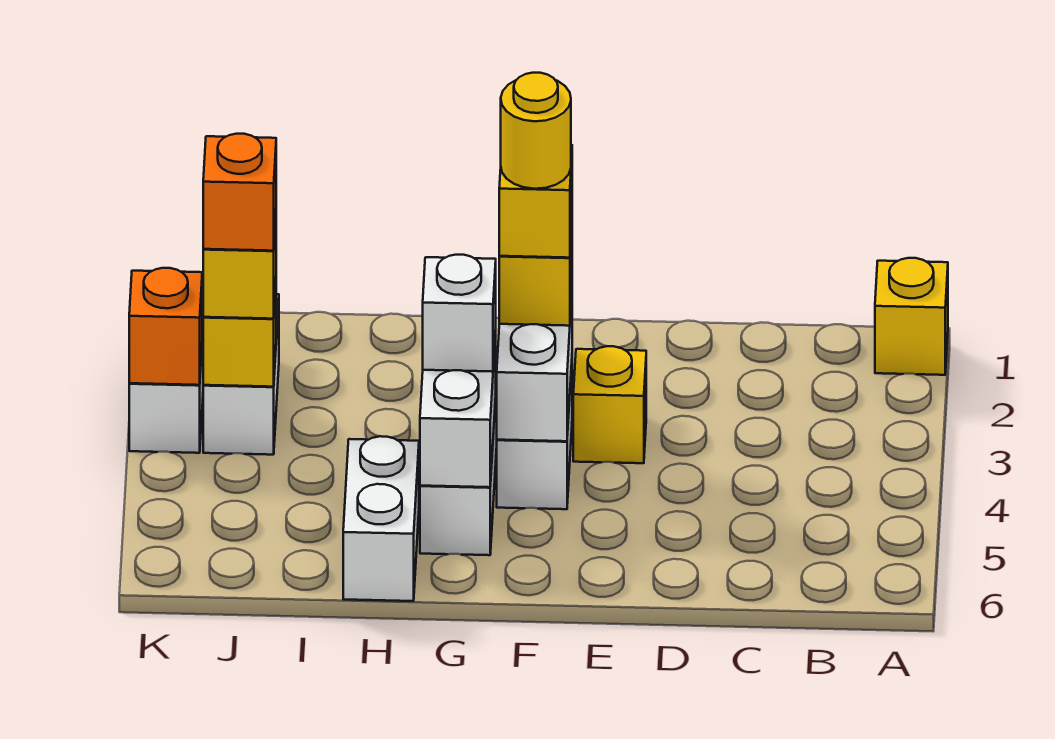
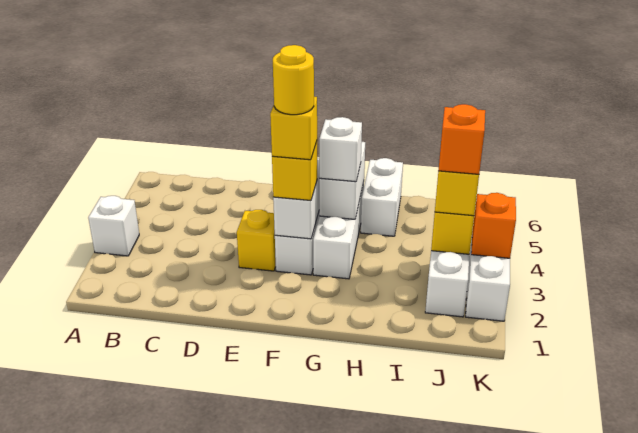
yellow brick A1 level 1 -> none
none -> white brick A3 level 1

